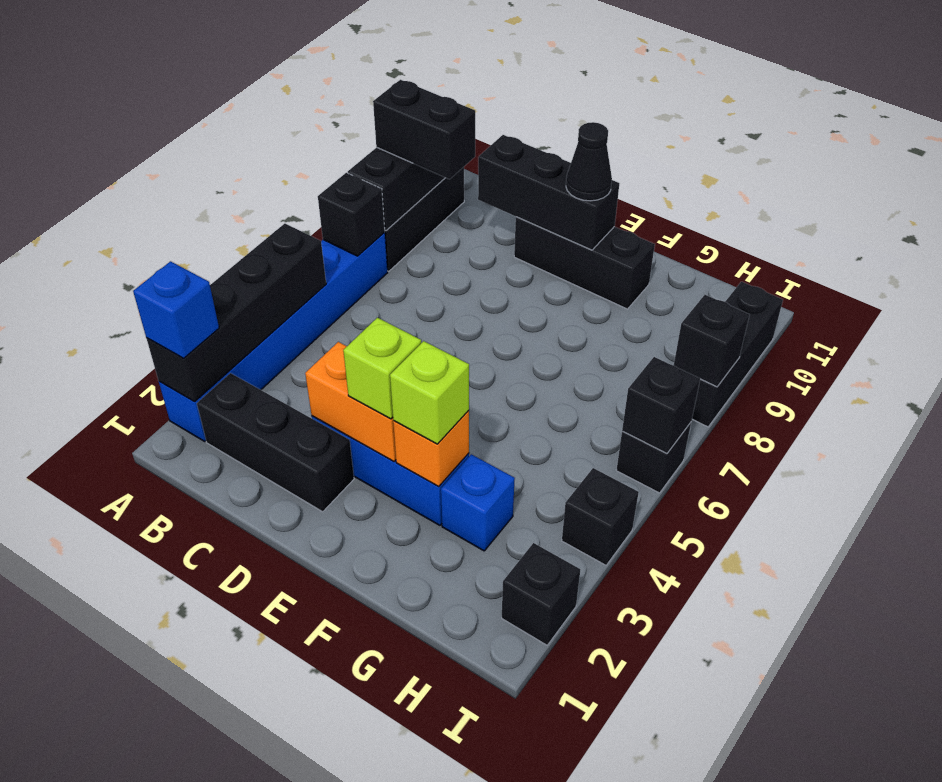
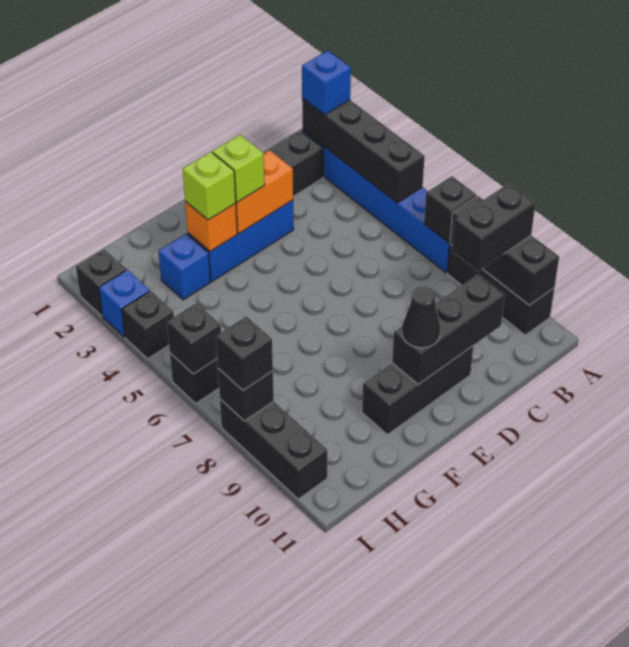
none -> blue brick I3 level 1
none -> black brick I8 level 3

